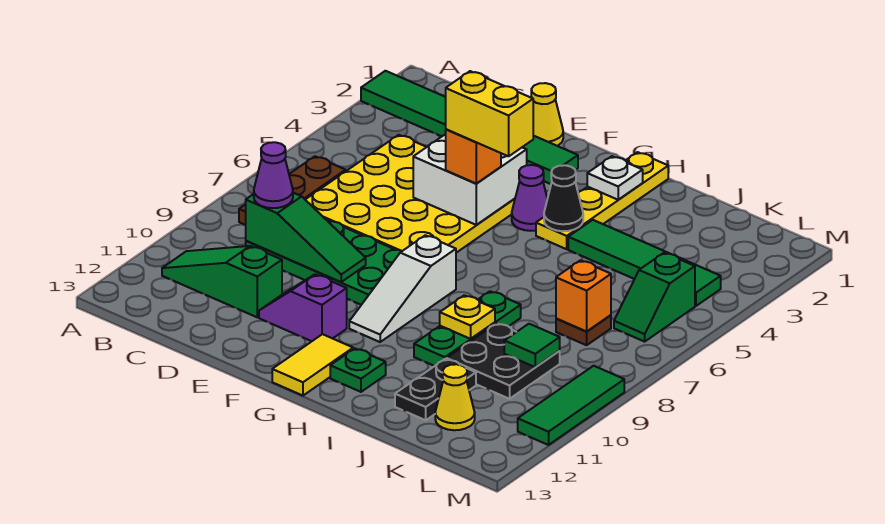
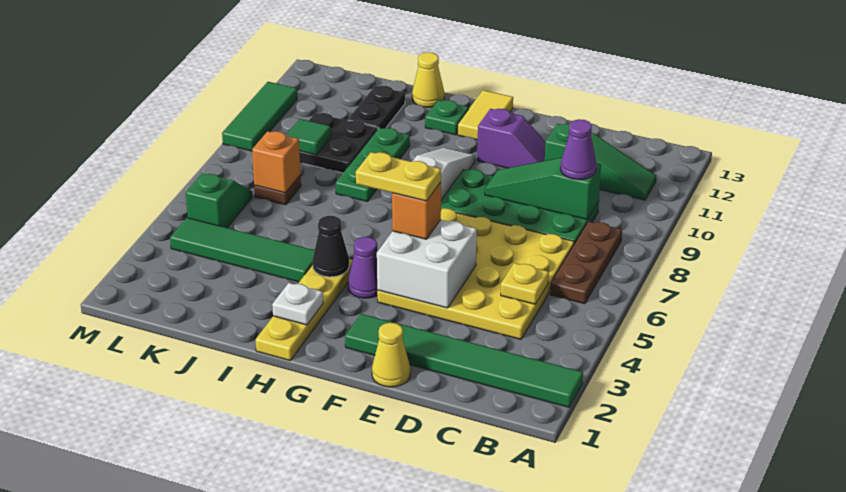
yellow brick F5:G5 level 4 -> yellow plate F5:G5 level 4
yellow plate I9 level 2 -> yellow plate C5 level 2
yellow cone K12 level 1 -> yellow cone I13 level 1

